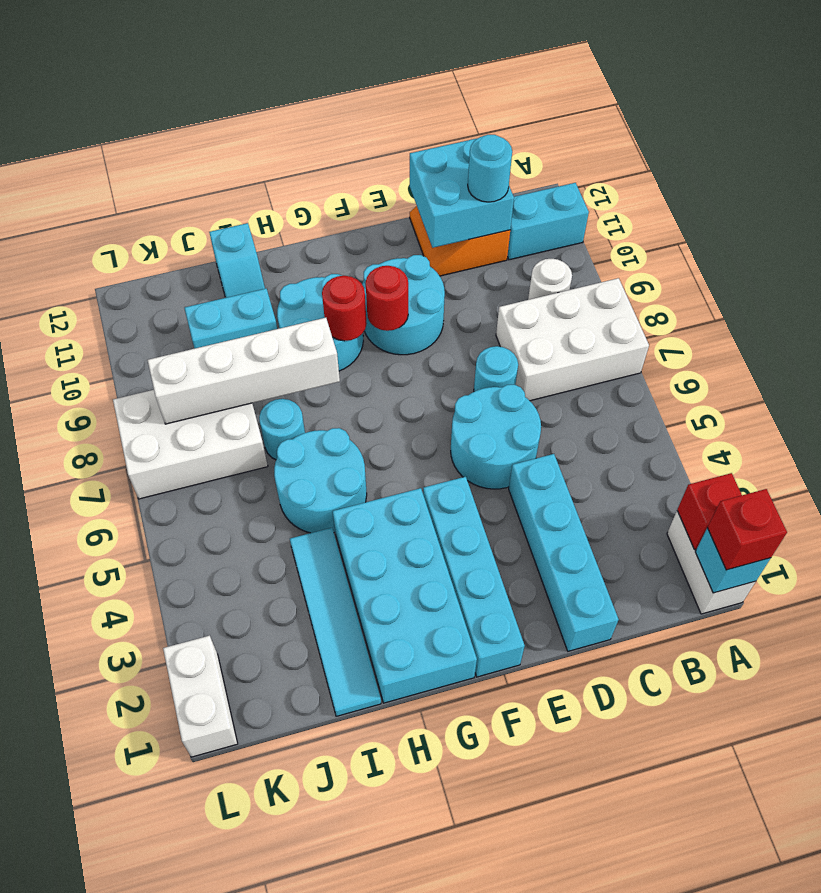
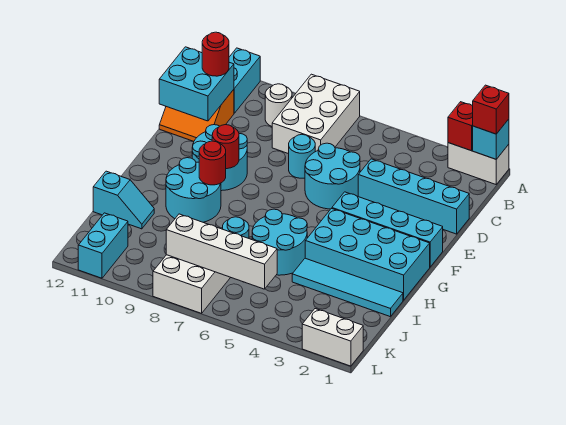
cyan round brick C11 level 3 -> red round brick C11 level 3
white brick H8:K8 level 2 -> white brick K5:K8 level 2
cyan brick I10:J10 level 1 -> cyan brick K11:L11 level 1

